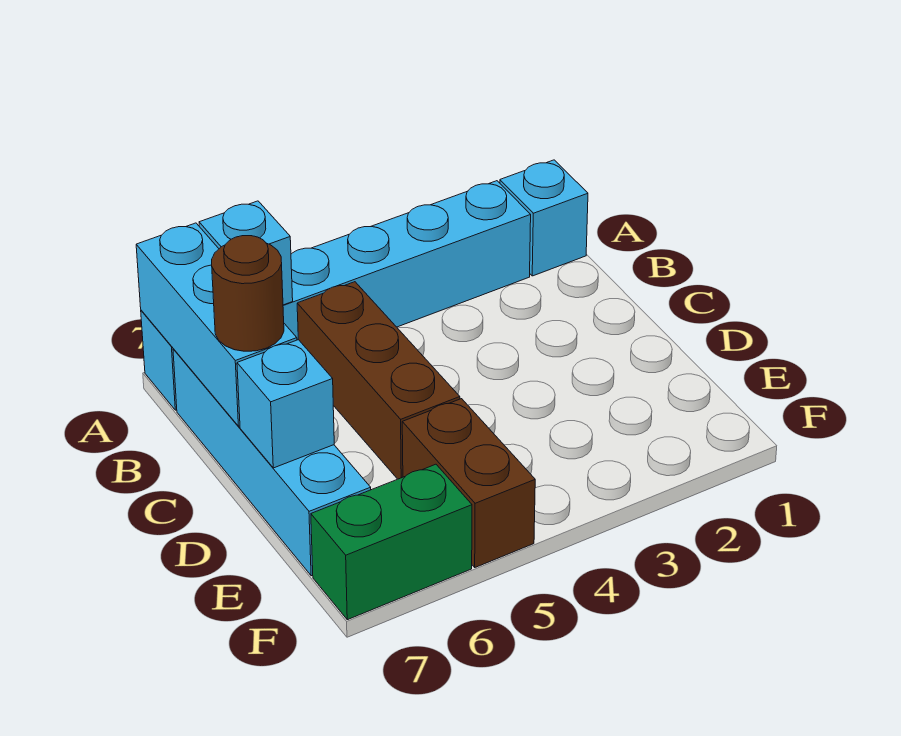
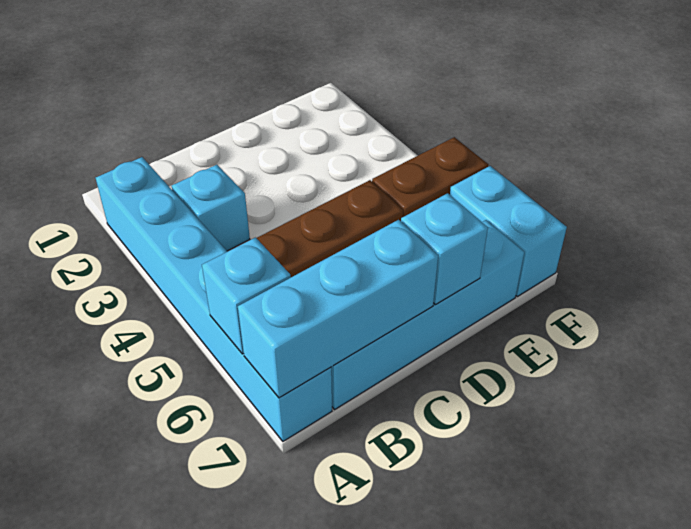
cyan brick A1 level 1 -> cyan brick B3 level 1
brown round brick C7 level 3 -> none
green brick F6:F7 level 1 -> cyan brick F6:F7 level 1

